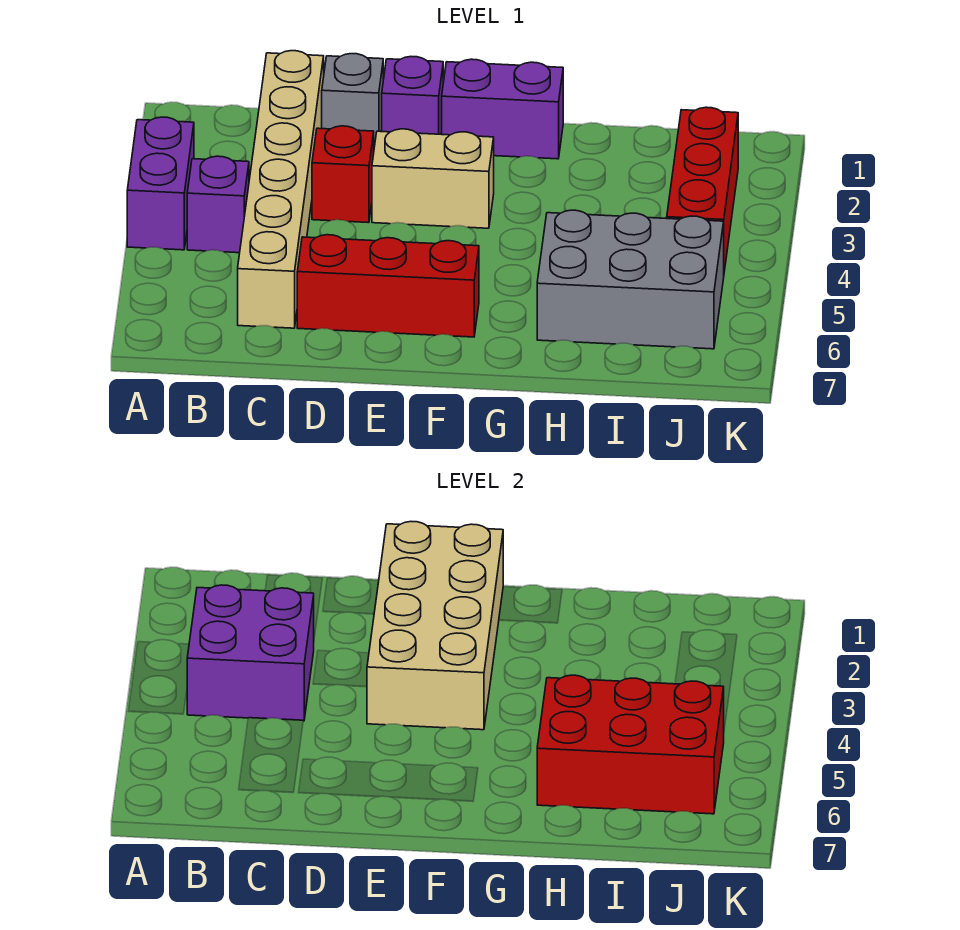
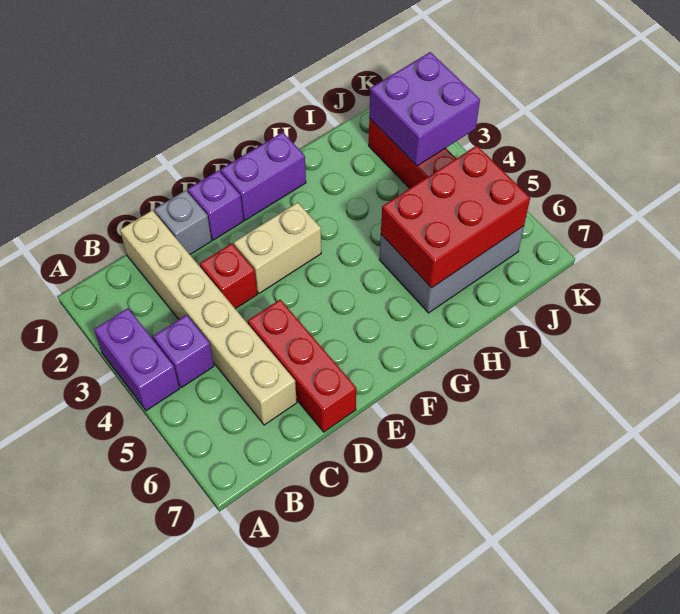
purple brick B3:C4 level 2 -> purple brick J2:K3 level 2
red brick D6:F6 level 1 -> red brick D5:D7 level 1
tan brick E1:F4 level 2 -> none

